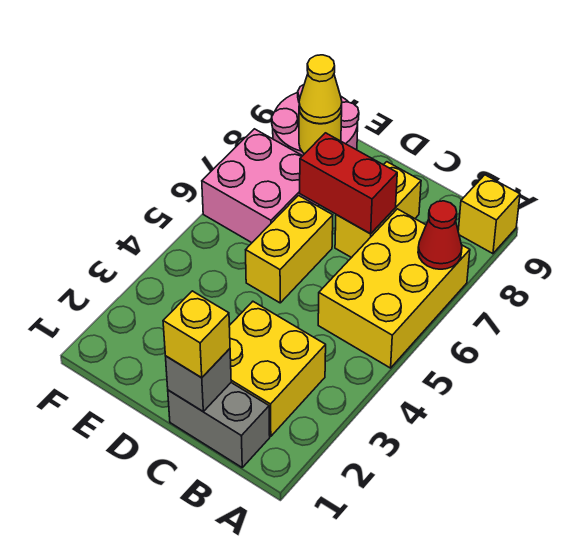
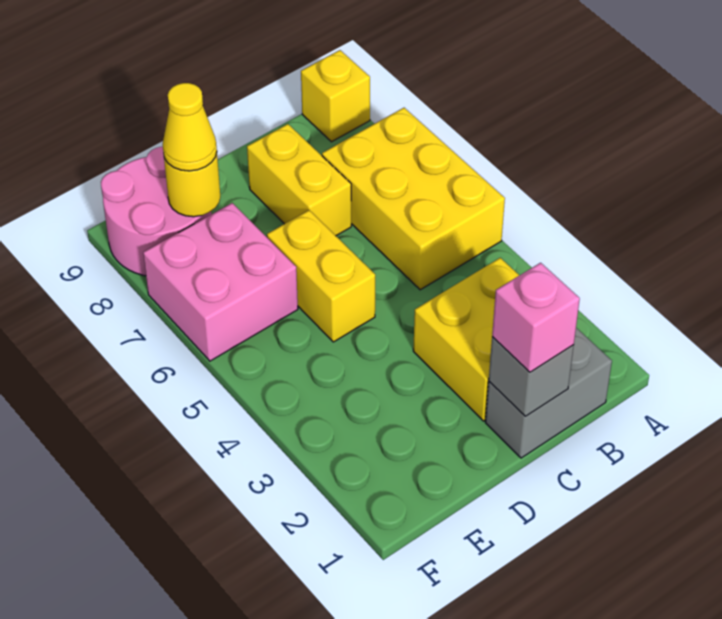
red cone A7 level 2 -> none
yellow brick C1 level 3 -> pink brick C1 level 3
red brick C7:D7 level 2 -> none

